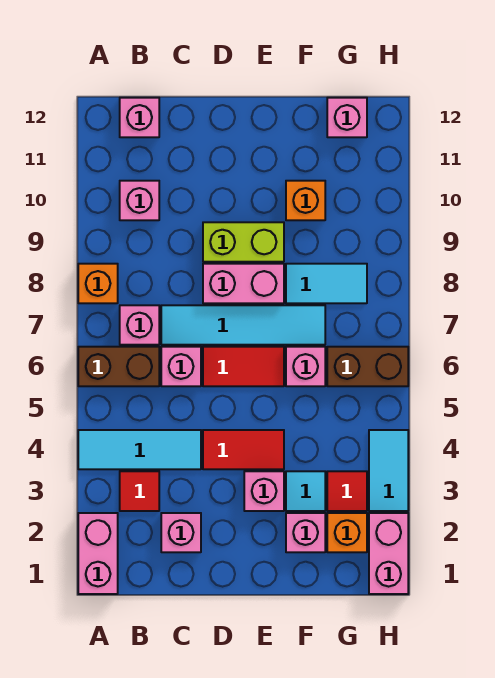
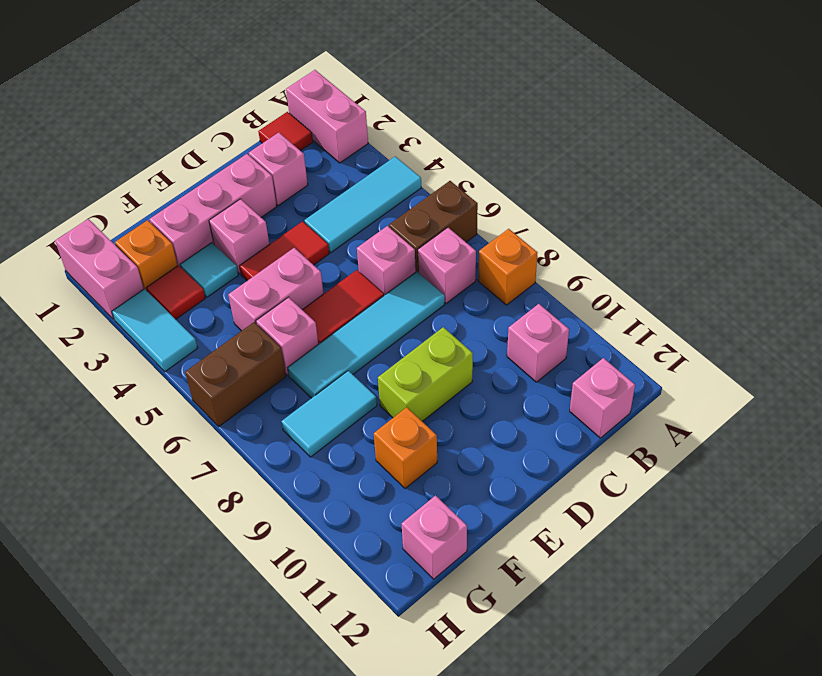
red tile B3 level 1 -> red tile B1 level 1
pink brick D8:E8 level 1 -> pink brick E5:F5 level 1
pink brick F2 level 1 -> pink brick D2:F2 level 1

